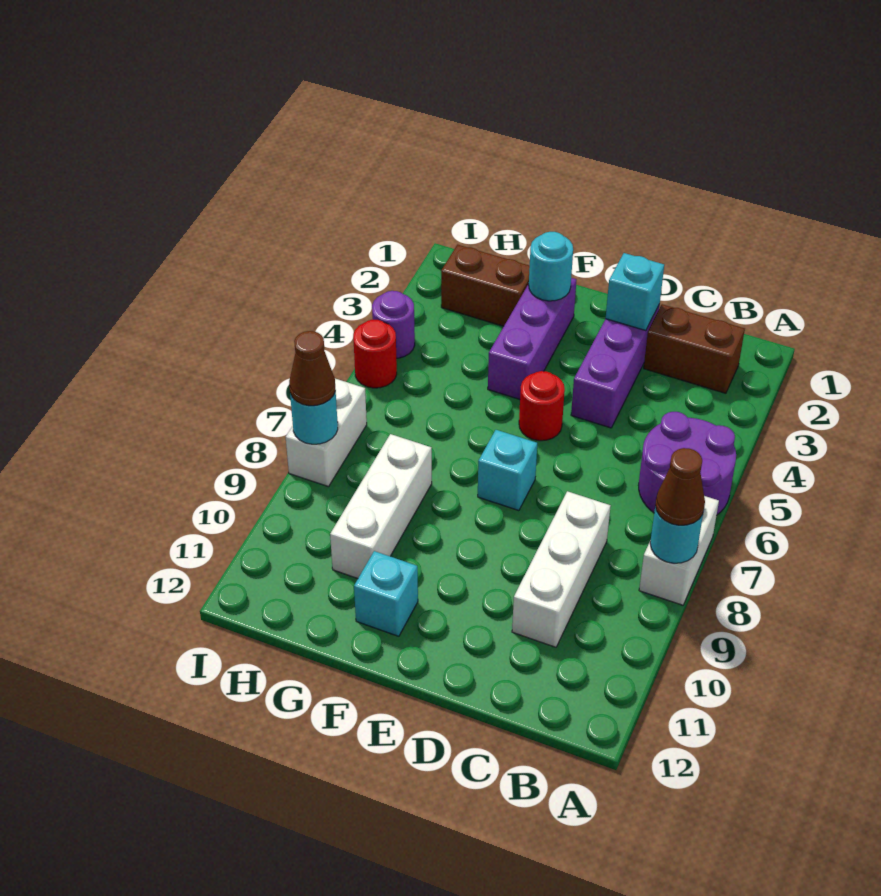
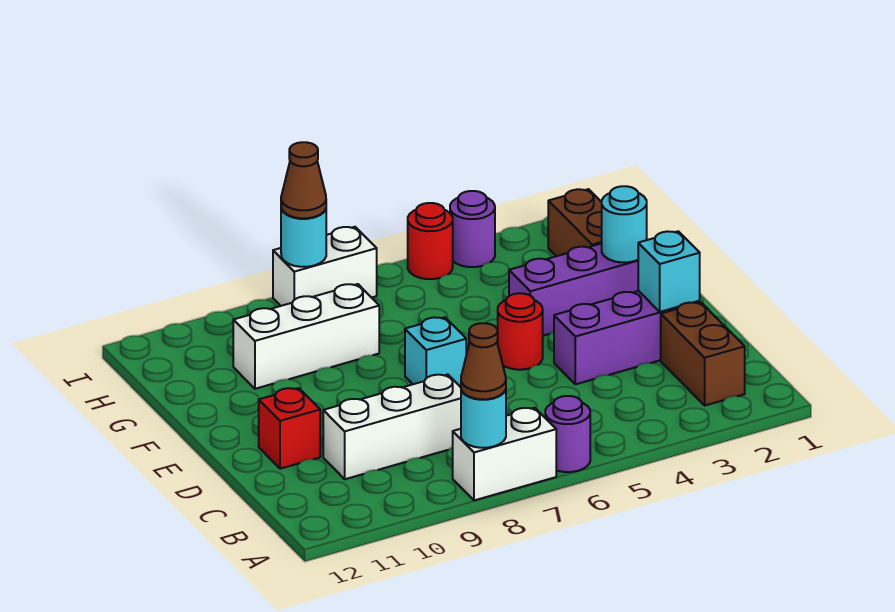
purple round brick A5:B6 level 1 -> purple round brick A6 level 1
none -> red brick D11 level 1
cyan brick F11 level 1 -> none

